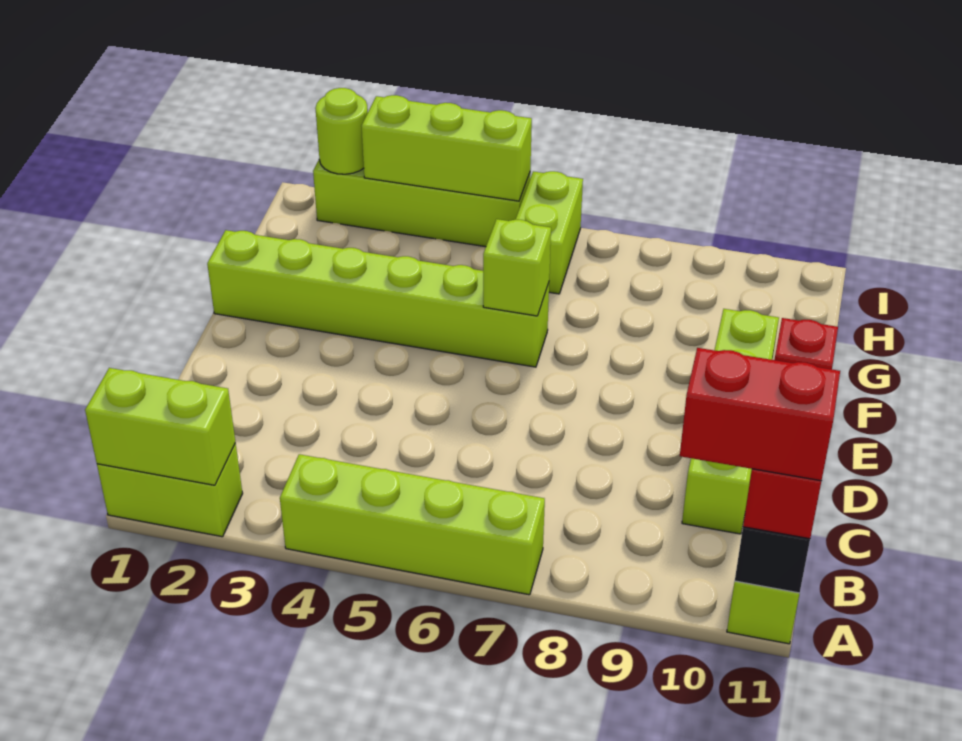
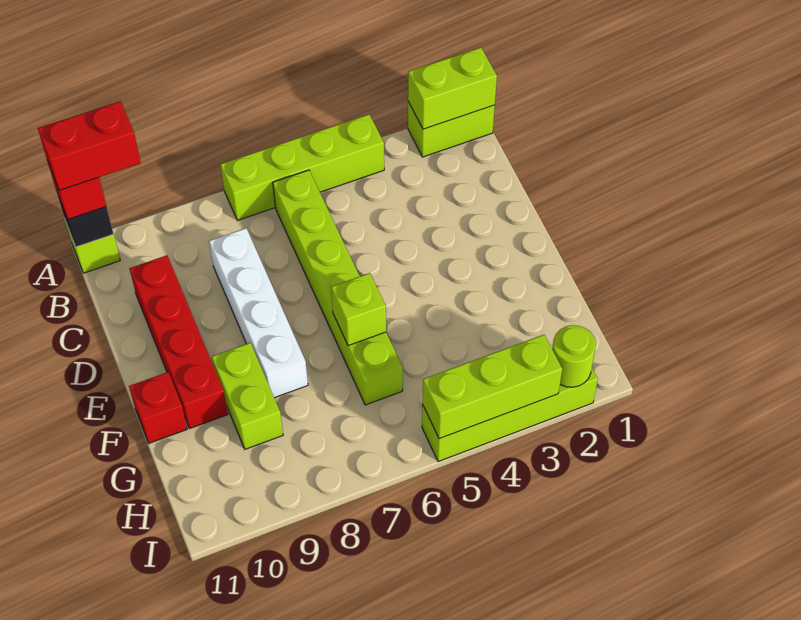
none -> white brick C8:F8 level 1
lime brick C10:F10 level 1 -> red brick C10:F10 level 1
lime brick F1:F6 level 1 -> lime brick B6:G6 level 1
lime brick H6:I6 level 1 -> lime brick F9:G9 level 1

